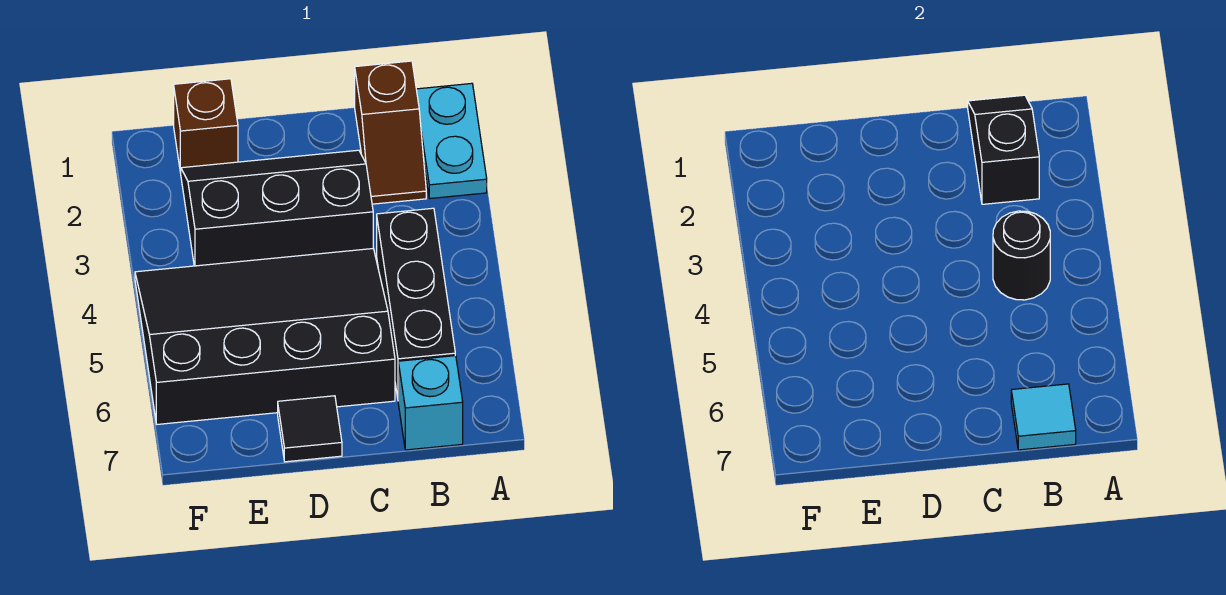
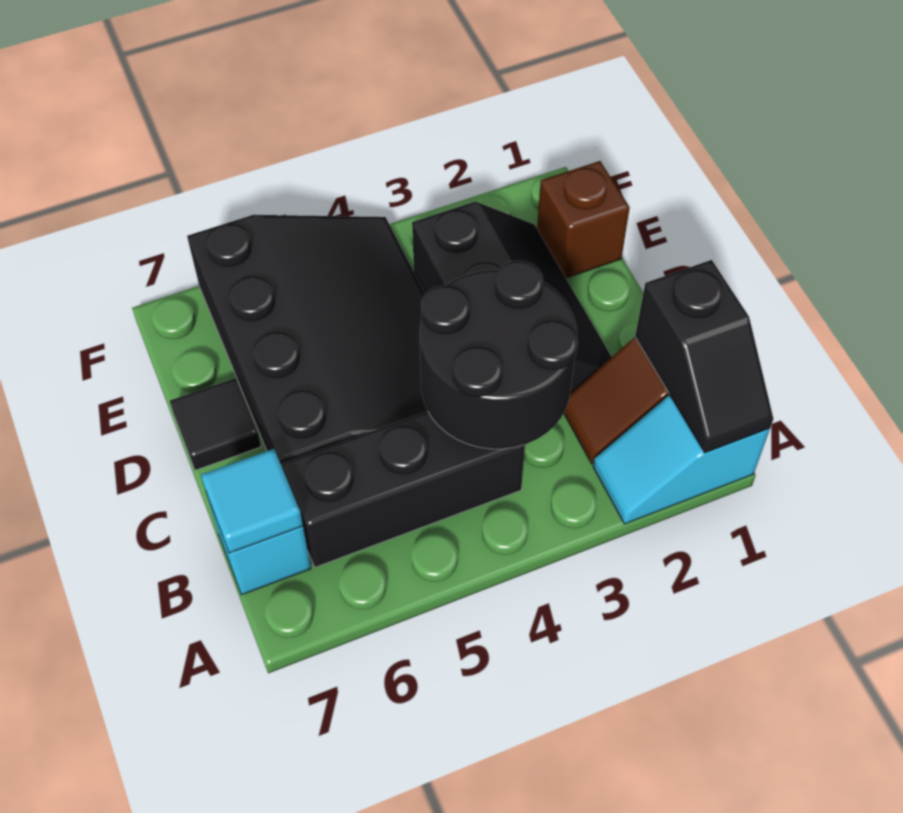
cyan plate A1:A2 level 1 -> cyan slope A1:A2 level 1 top 1
black slope B1:B2 level 2 top 2 -> black slope A1:B1 level 2 top B
black round brick B4 level 2 -> black round brick B3:C4 level 2

